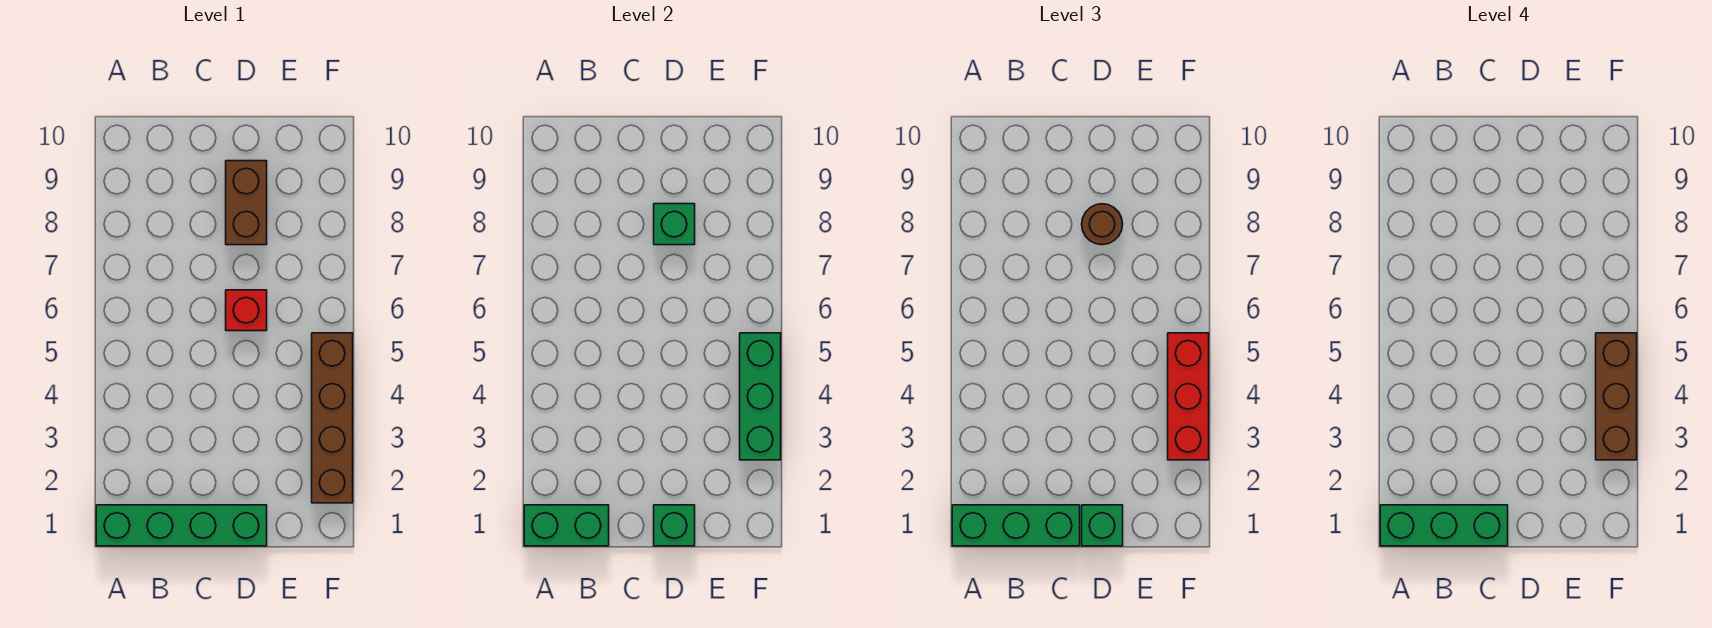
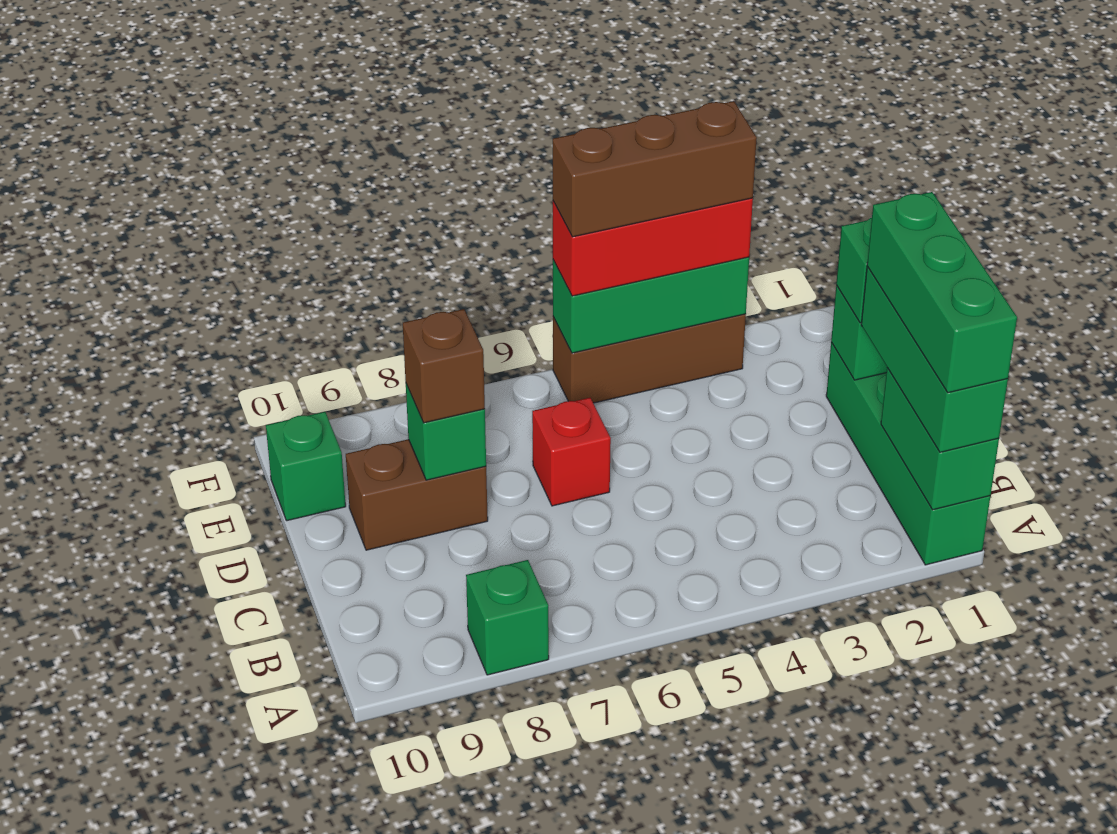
none -> green brick A8 level 1
brown round brick D8 level 3 -> brown brick D8 level 3
none -> green brick E10 level 1
brown brick F2:F5 level 1 -> brown brick F3:F5 level 1

